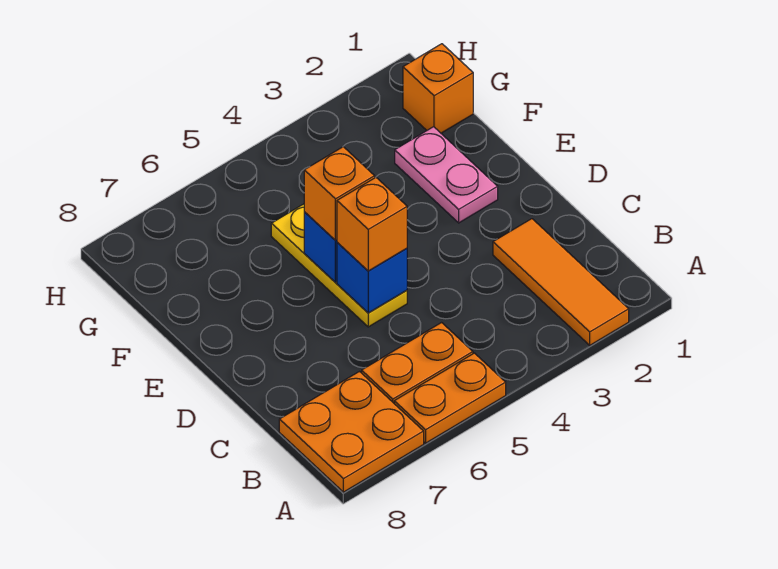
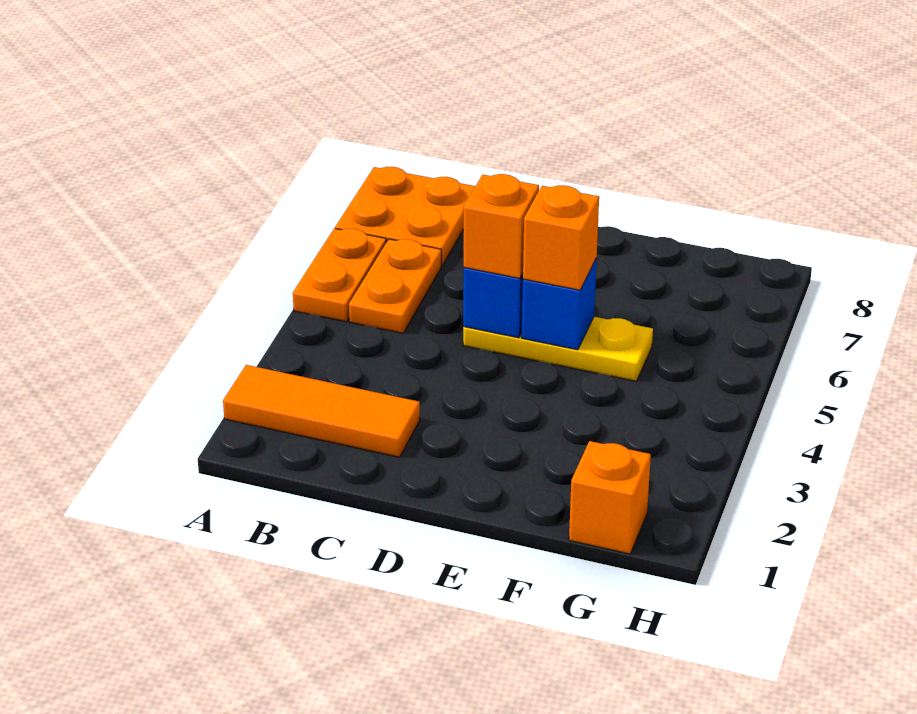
pink plate E2:F2 level 1 -> none

